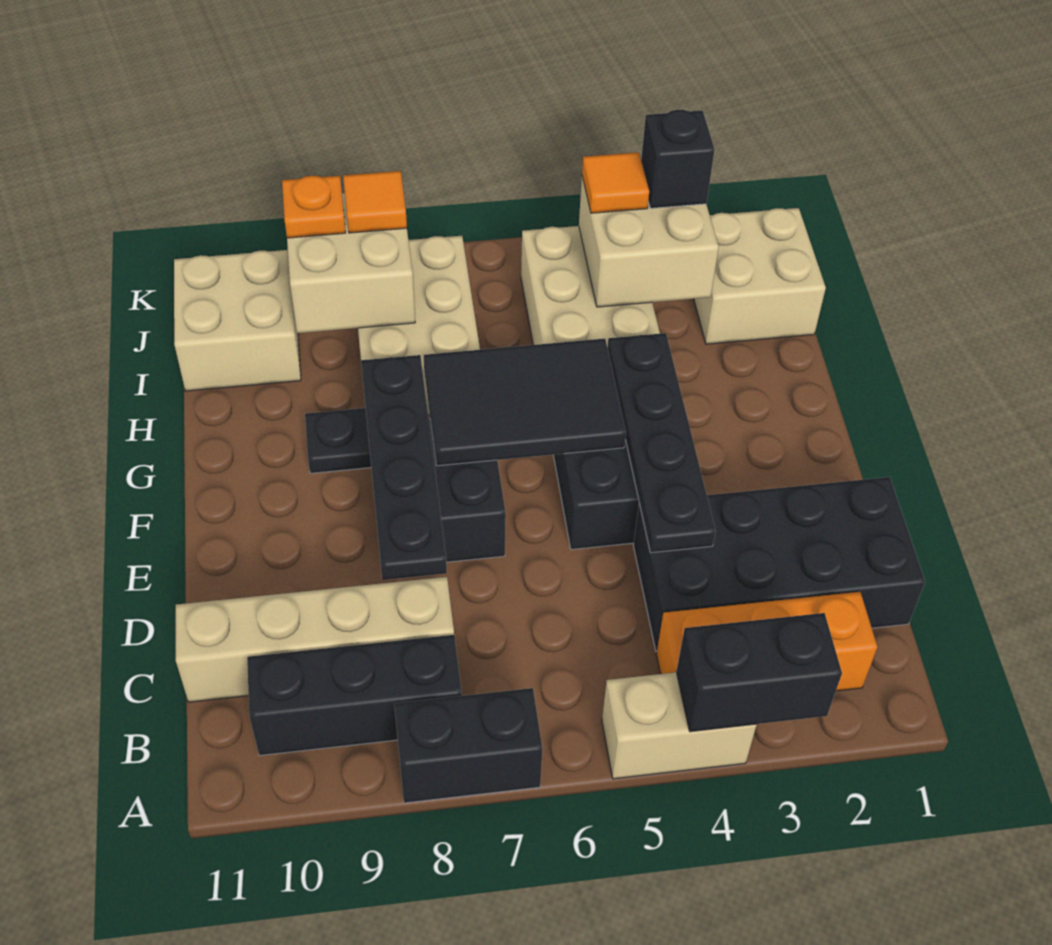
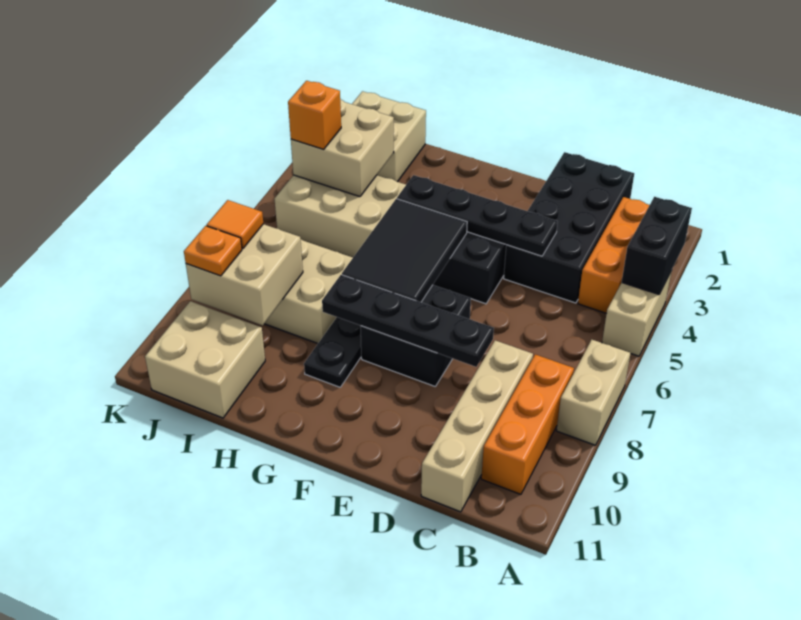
black brick A7:A8 level 1 -> tan brick A7:A8 level 1
black brick B8:B10 level 1 -> orange brick B8:B10 level 1
black brick J3 level 3 -> none
orange tile J4 level 3 -> orange brick J4 level 3

